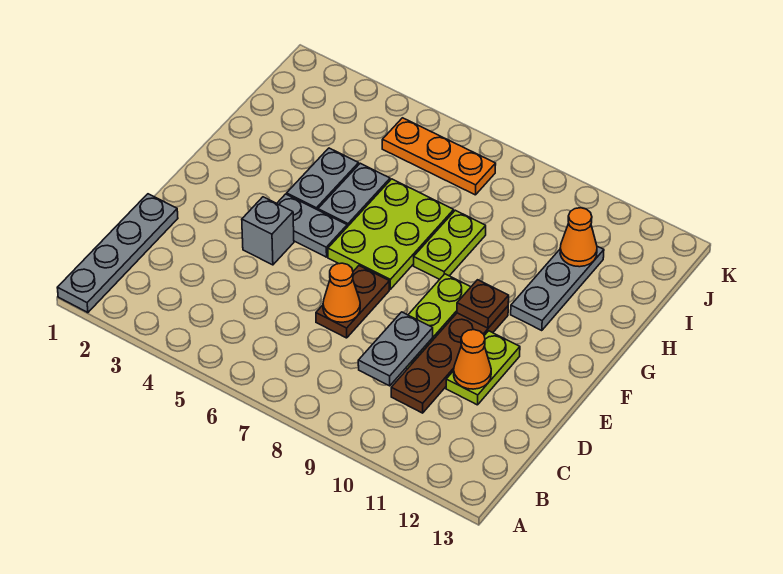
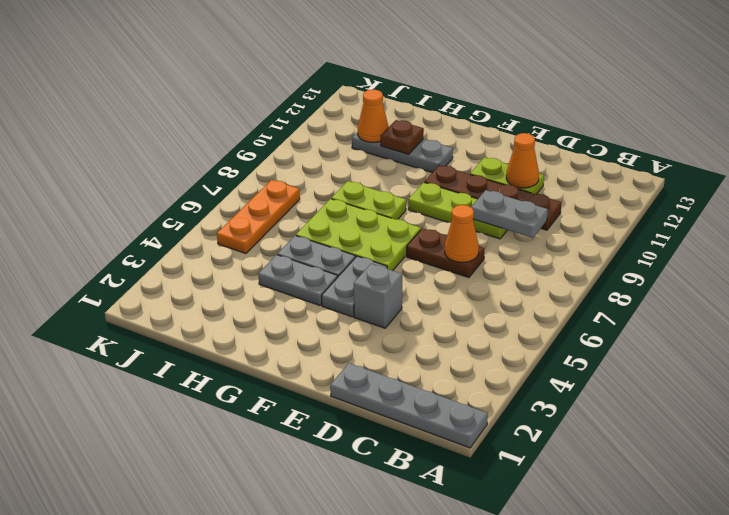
brown plate F10 level 2 -> brown plate H11 level 2

